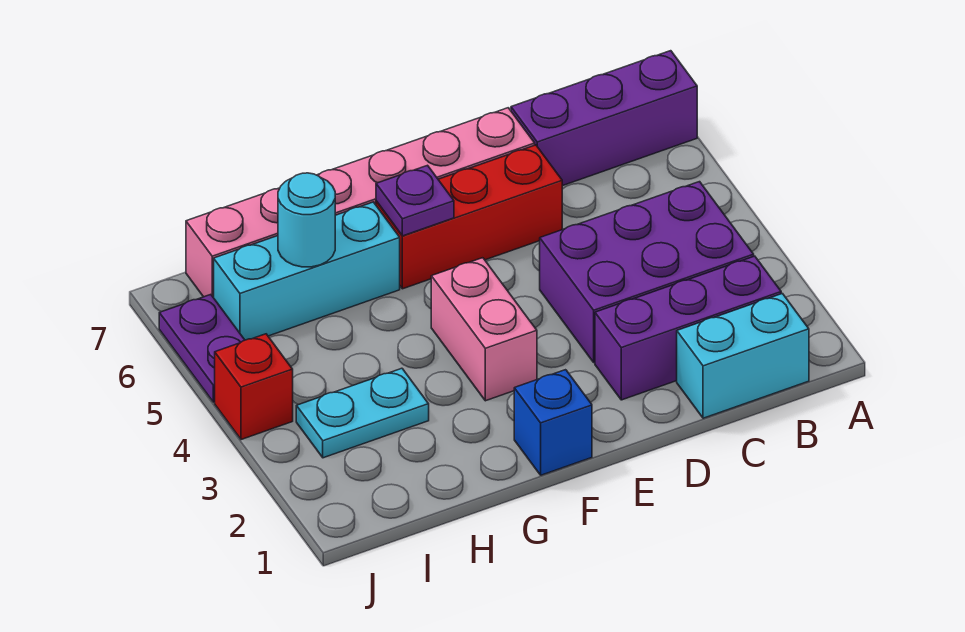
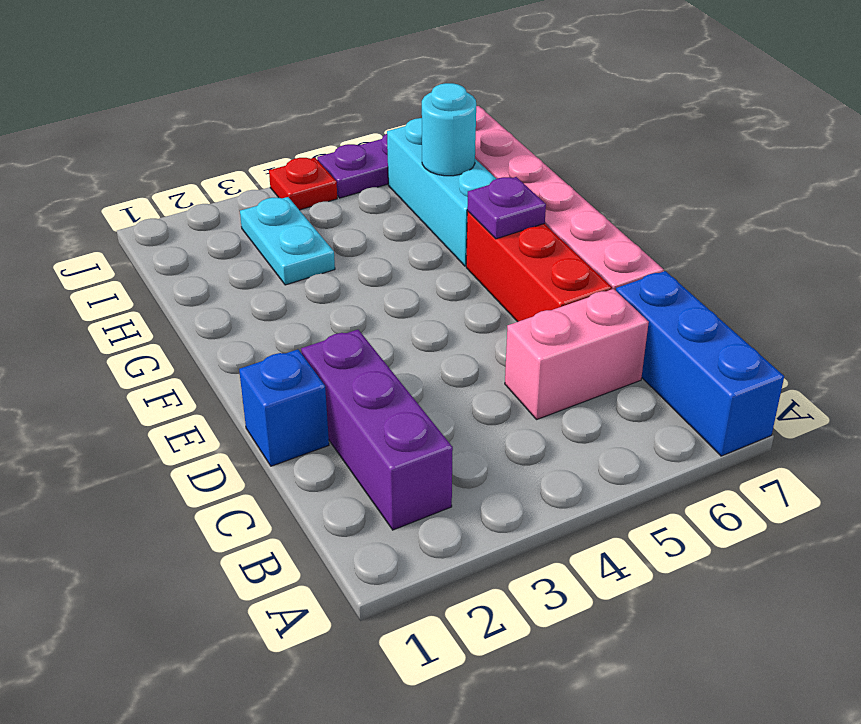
purple brick A7:C7 level 1 -> blue brick A7:C7 level 1
cyan brick B1:C1 level 1 -> none
purple brick B3:D4 level 1 -> none
blue brick F1 level 1 -> blue brick D1 level 1
pink brick F3:F4 level 1 -> pink brick C5:C6 level 1
red brick J4 level 1 -> red plate J4 level 1

